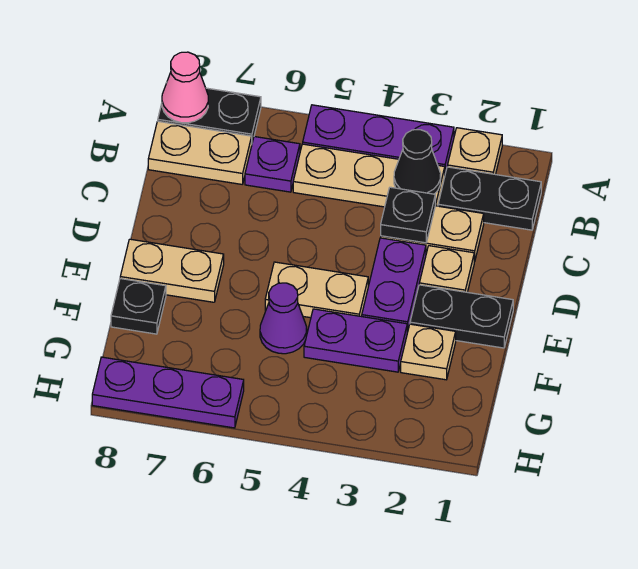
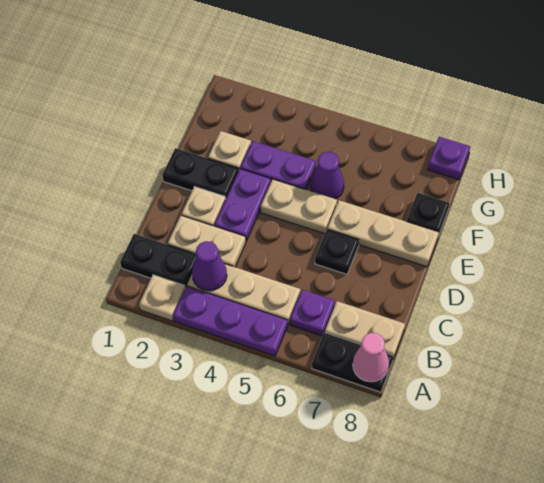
black cone B3 level 2 -> purple cone B3 level 2
black plate C3 level 2 -> black plate D6 level 1
tan plate E7:E8 level 1 -> tan plate E6:E8 level 1
purple plate H6:H8 level 1 -> purple plate H8 level 1

